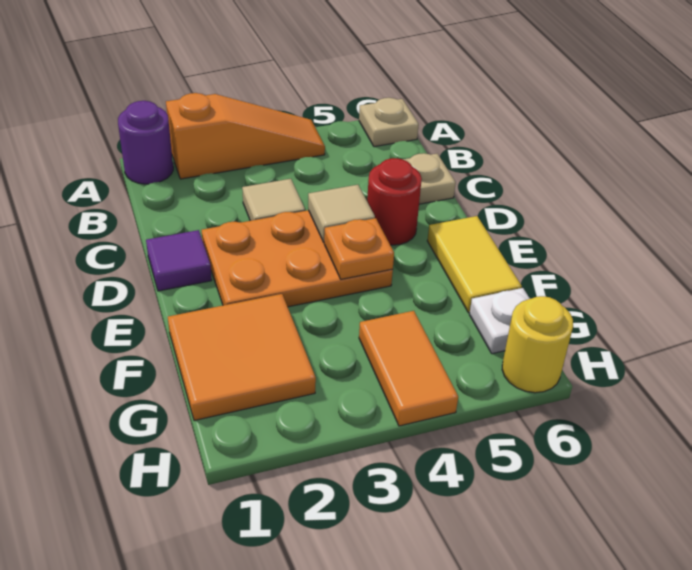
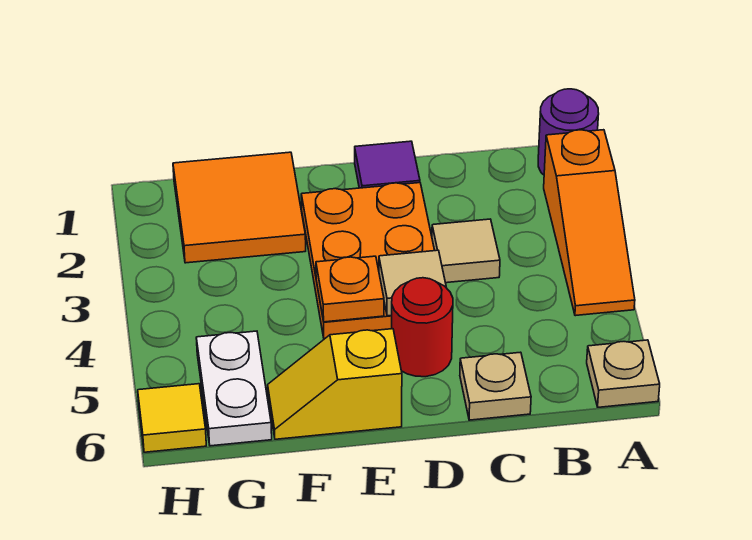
yellow tile E6:F6 level 1 -> yellow slope E6:F6 level 1 top E
orange tile G4:H4 level 1 -> none
white plate G6 level 1 -> white plate G5:G6 level 1
yellow round brick H6 level 1 -> yellow tile H6 level 1

